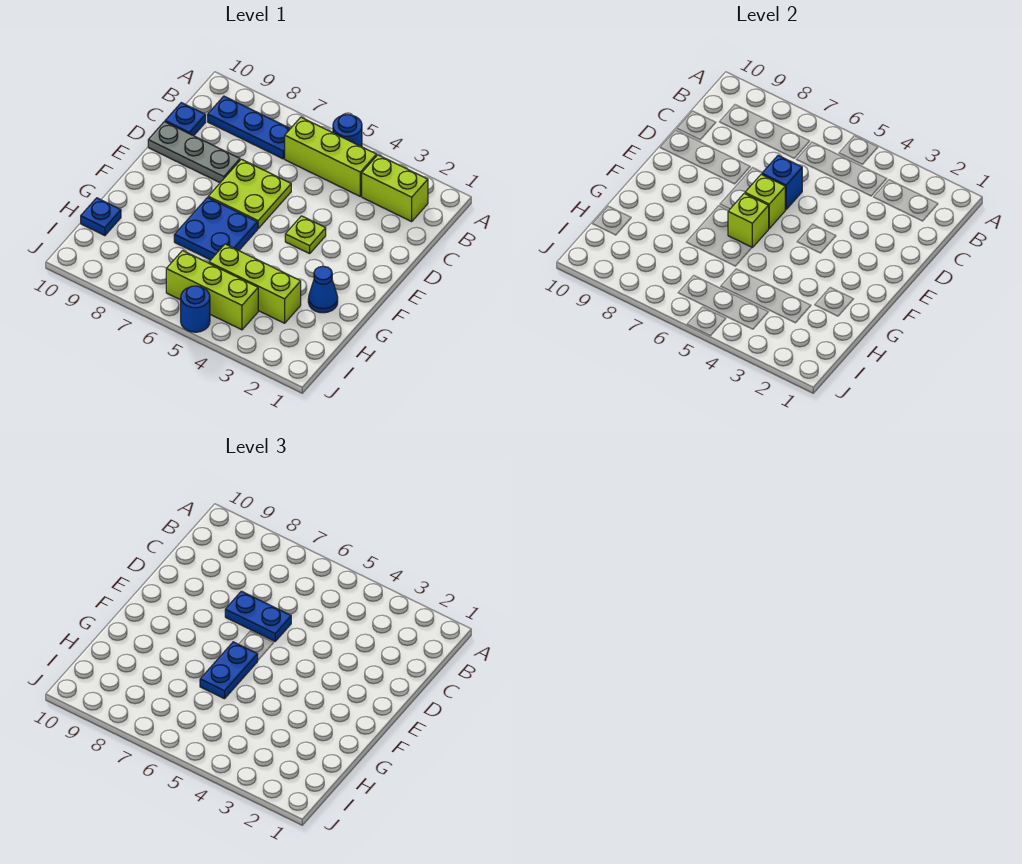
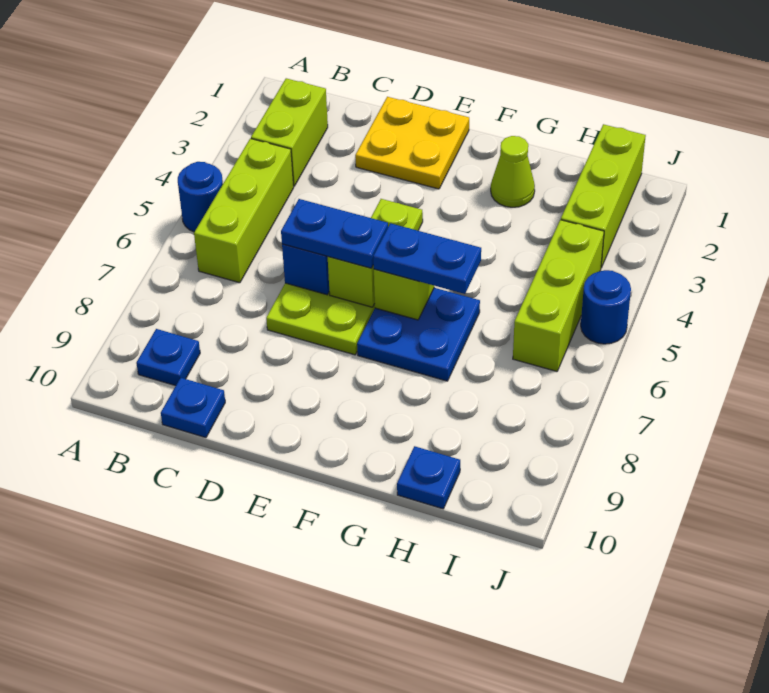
blue plate B7:B9 level 1 -> blue plate B9 level 1
none -> yellow plate D1:E2 level 1
blue plate D6:D7 level 3 -> blue plate D6:E6 level 3
grey plate D8:D10 level 1 -> none
blue cone G2 level 1 -> lime cone G2 level 1
lime brick H3:H5 level 1 -> lime brick I1:I3 level 1

